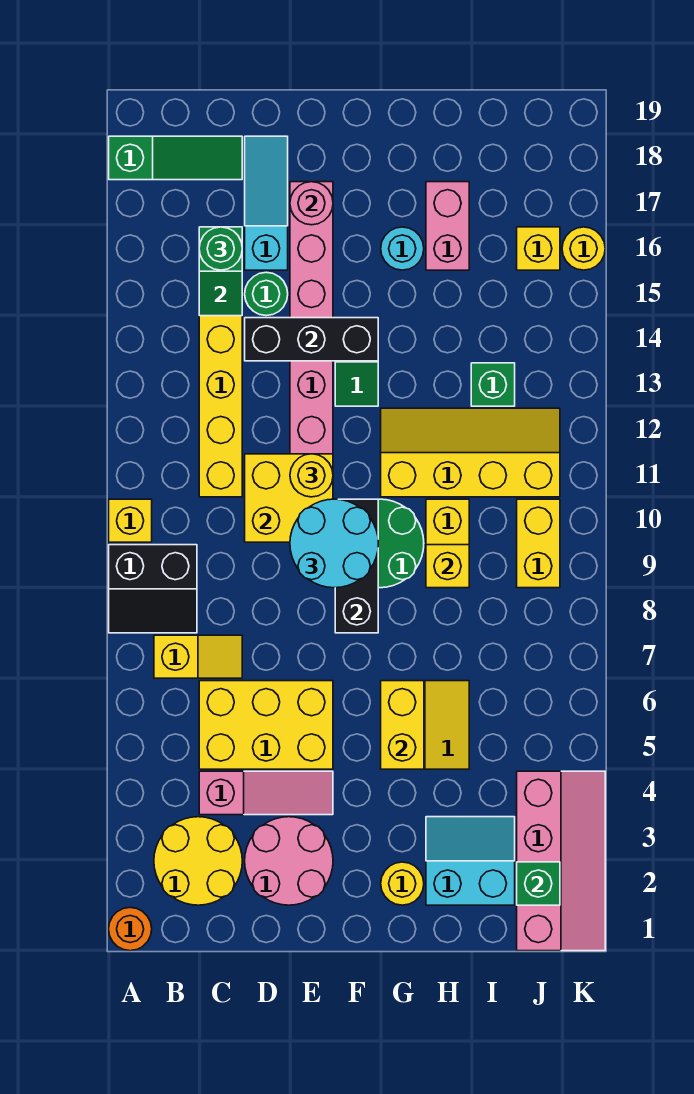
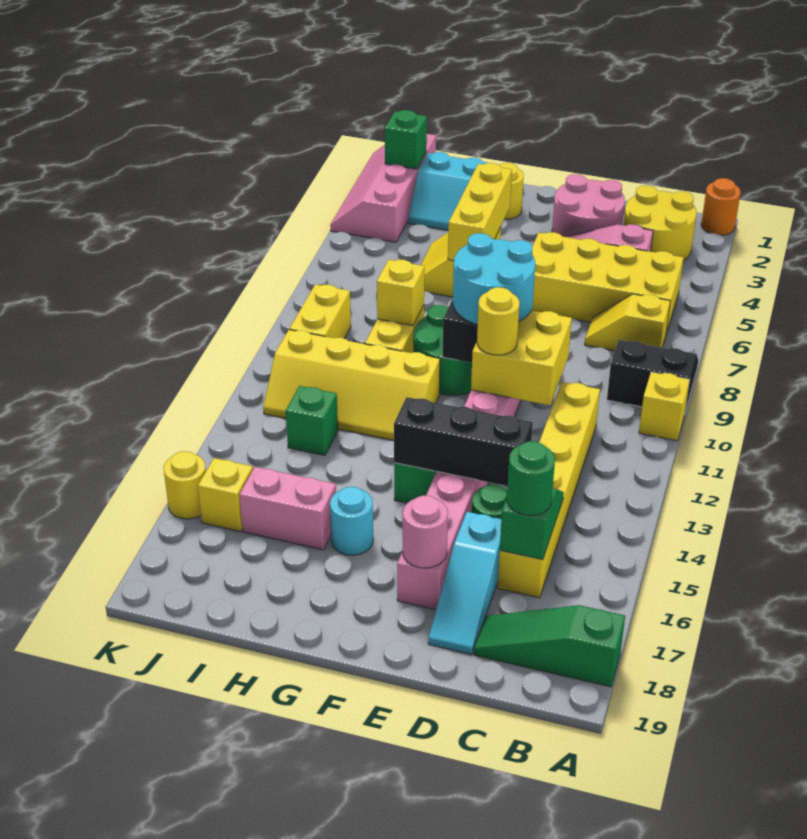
yellow brick C5:E6 level 1 -> yellow brick B5:E6 level 1
yellow brick G5:G6 level 2 -> yellow brick G4:G6 level 2
pink brick H16:H17 level 1 -> pink brick H16:I16 level 1

